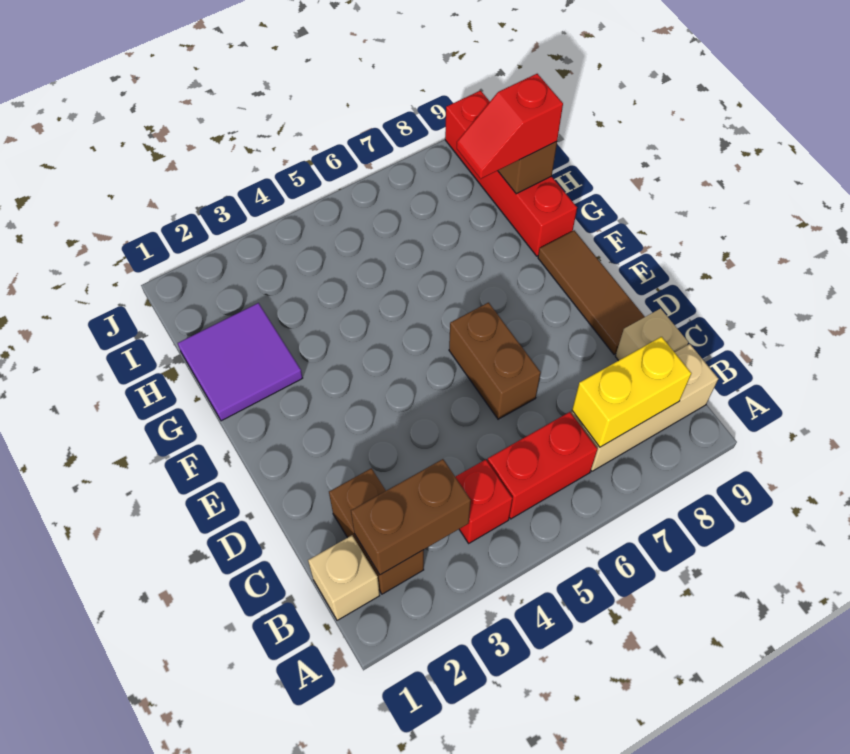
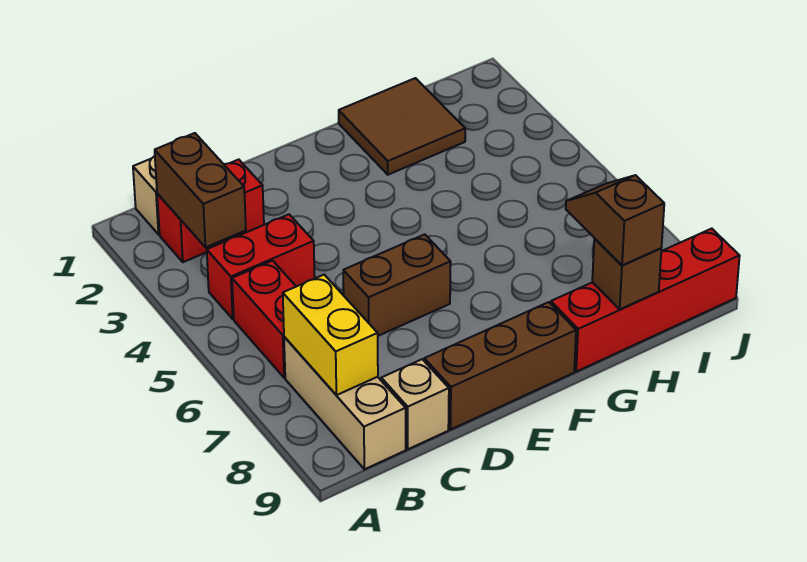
brown brick B2:C2 level 1 -> red brick B2:C2 level 1
red brick B4 level 1 -> red brick B4:C4 level 1
brown tile D9:F9 level 1 -> brown brick D9:F9 level 1
purple tile G1:H2 level 1 -> brown tile G1:H2 level 1
red slope H8:H9 level 3 top 9 -> brown slope H8:H9 level 3 top 9

